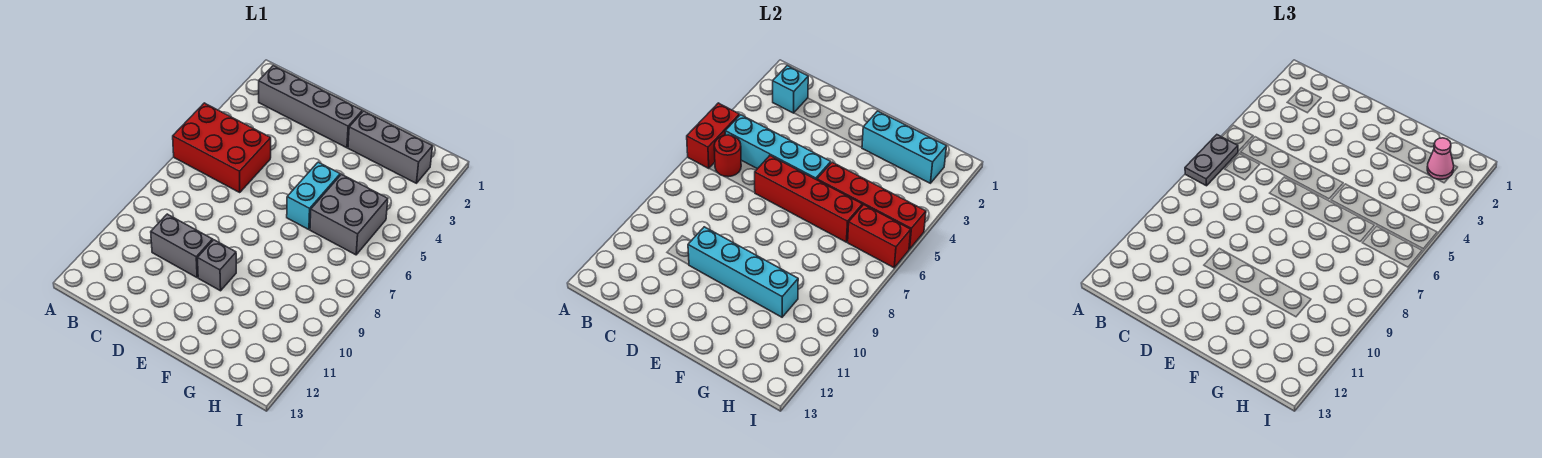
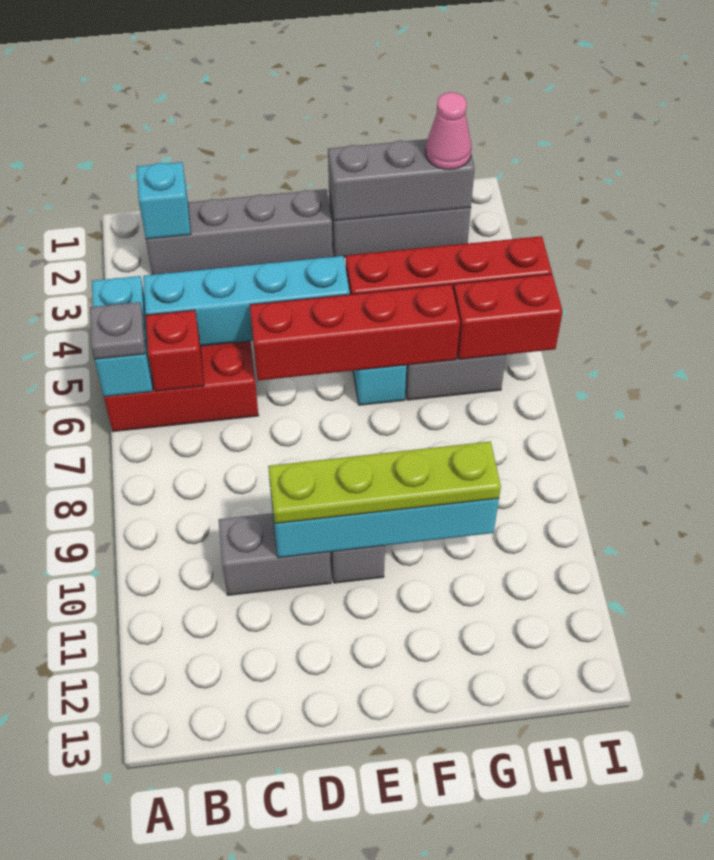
red brick A5:A6 level 2 -> cyan brick A5:A6 level 2
grey plate A6:A7 level 3 -> grey plate A6 level 3
red round brick B6 level 2 -> red brick B6 level 2
none -> lime plate D10:G10 level 3
cyan brick F2:H2 level 2 -> grey brick F2:H2 level 2

